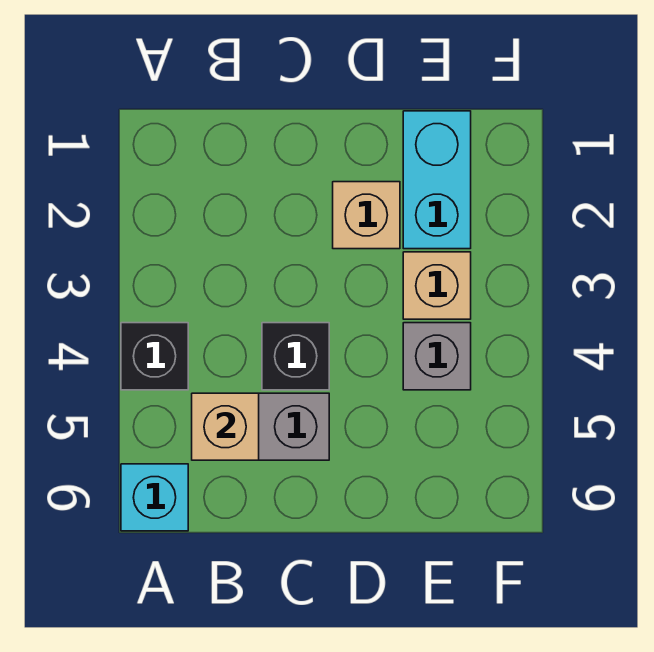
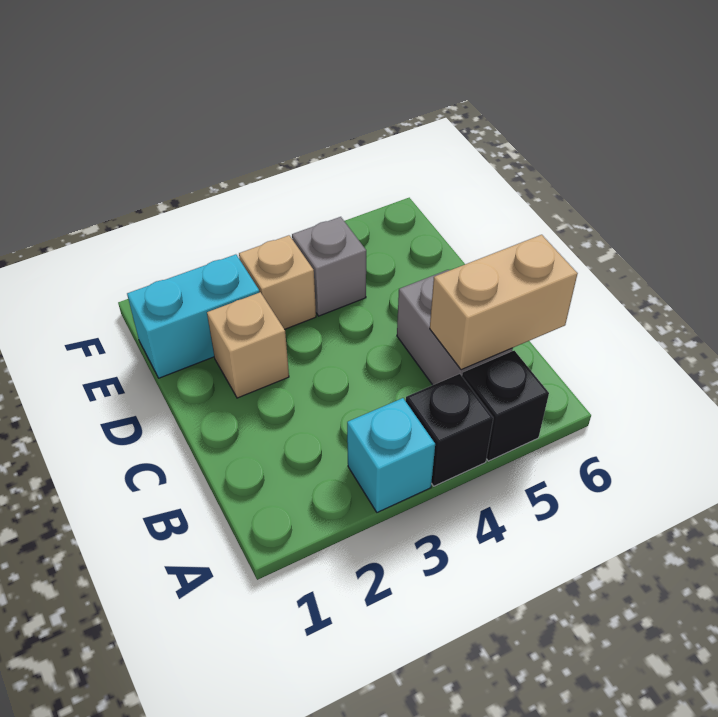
cyan brick A6 level 1 -> cyan brick A3 level 1
tan brick B5 level 2 -> tan brick B5:B6 level 2
black brick C4 level 1 -> black brick A5 level 1

